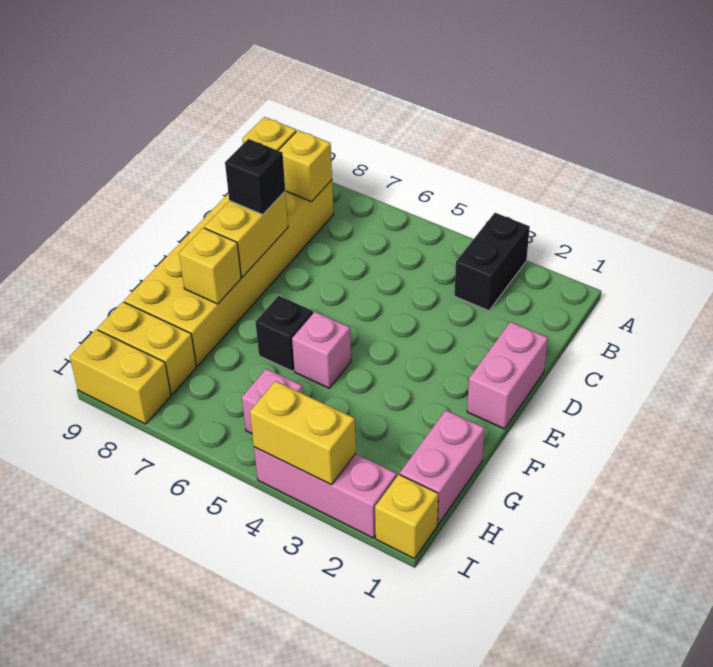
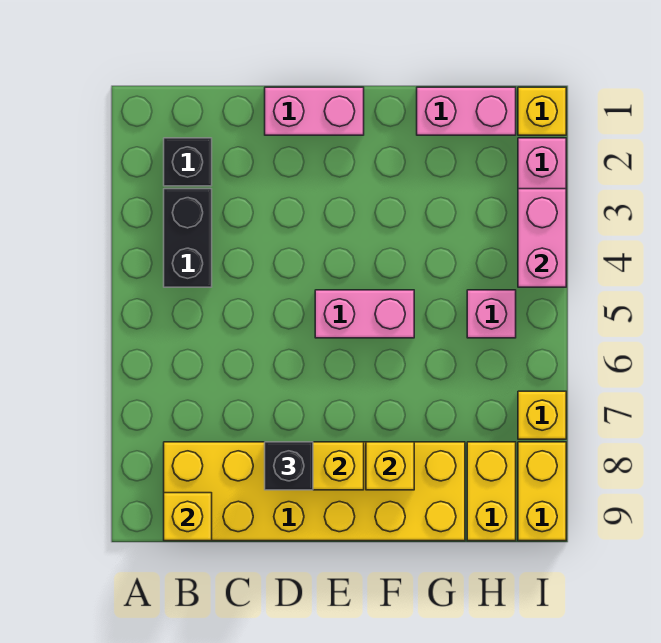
black brick A3:B3 level 1 -> black brick B3:B4 level 1
yellow brick B8 level 2 -> yellow brick I7 level 1
pink brick F5 level 1 -> pink brick E5:F5 level 1
black brick F6 level 1 -> black brick B2 level 1
yellow brick I3:I4 level 2 -> pink brick I3:I4 level 2

